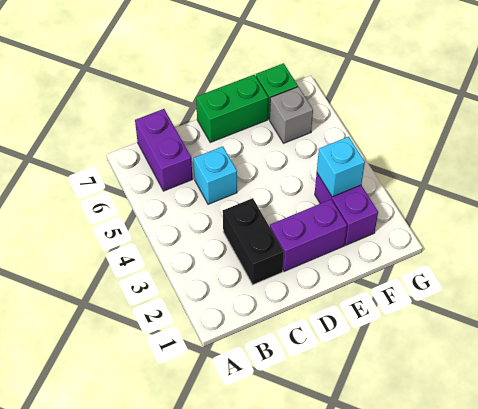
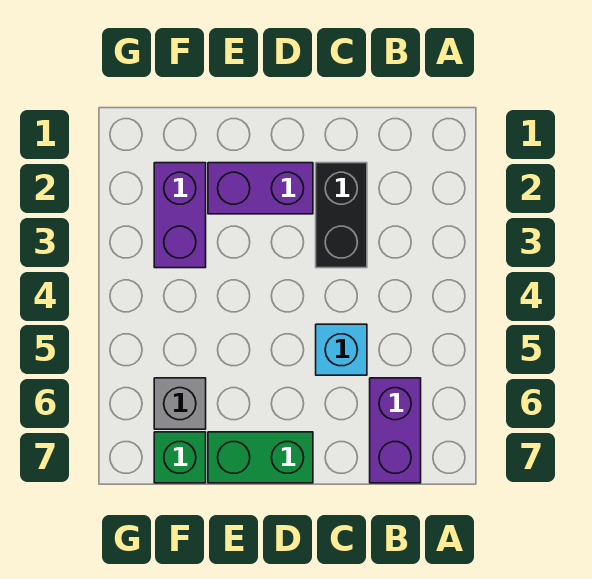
cyan brick F3 level 2 -> none

